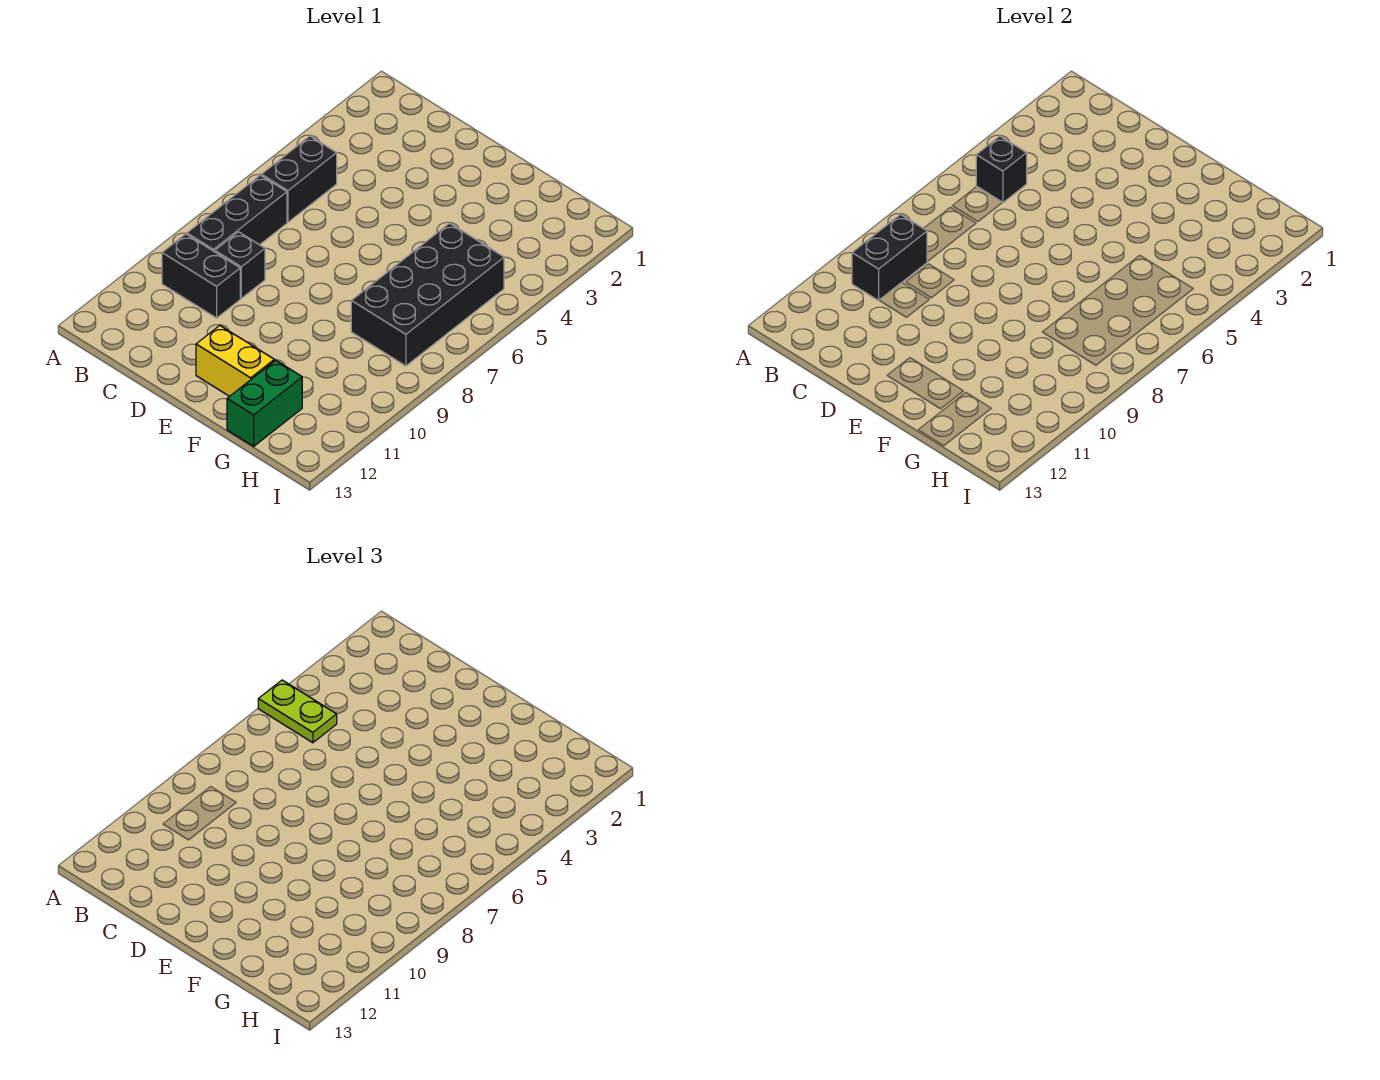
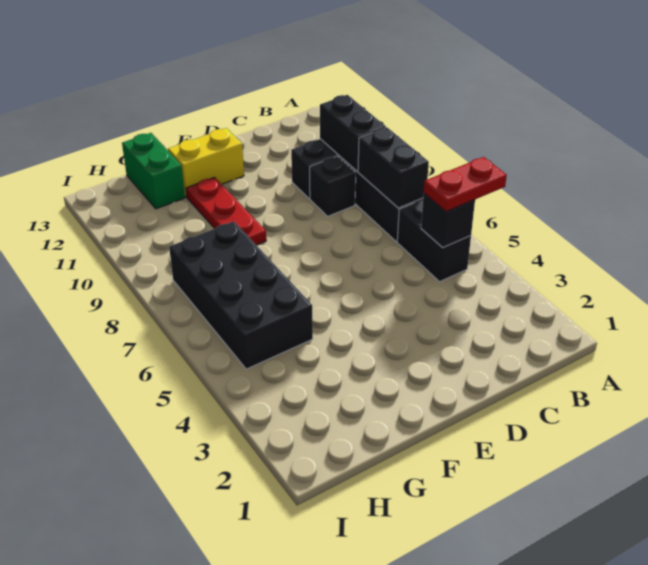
lime plate A5:B5 level 3 -> red plate A5:B5 level 3
none -> black brick B7:B8 level 2
none -> red plate F9:F11 level 1

